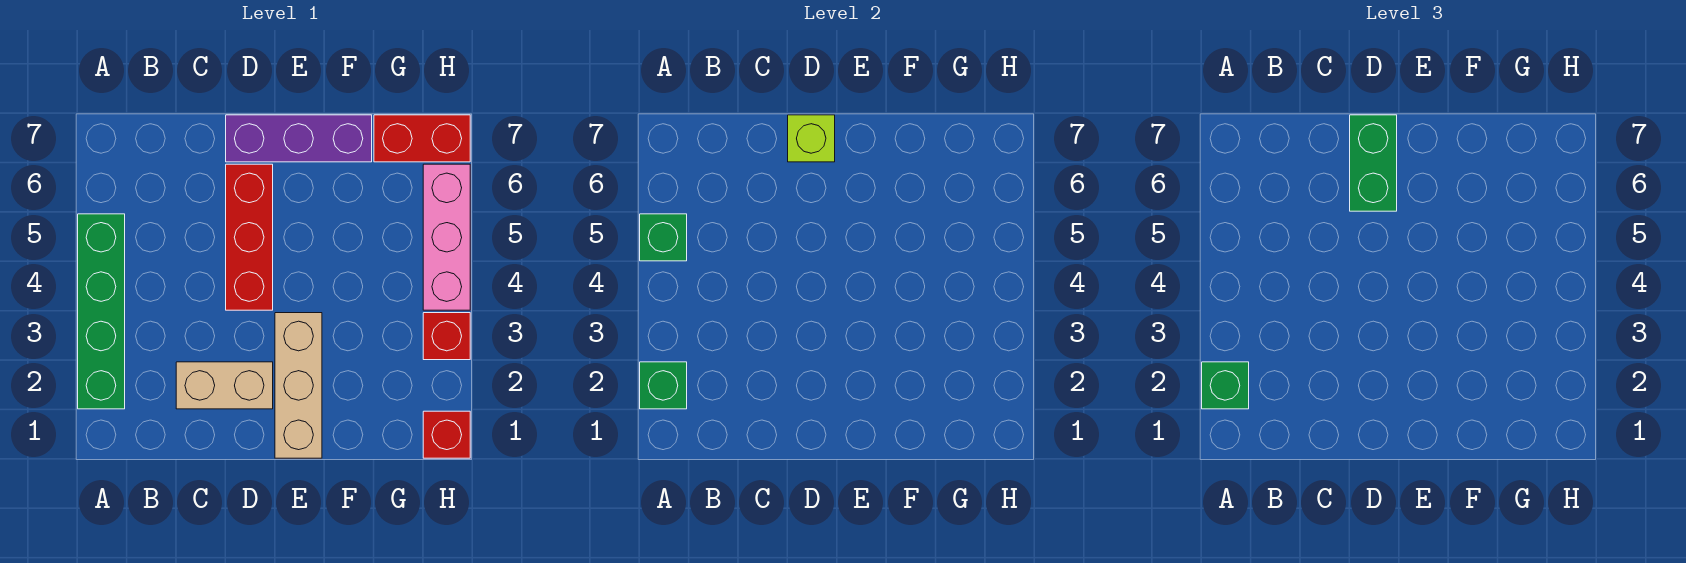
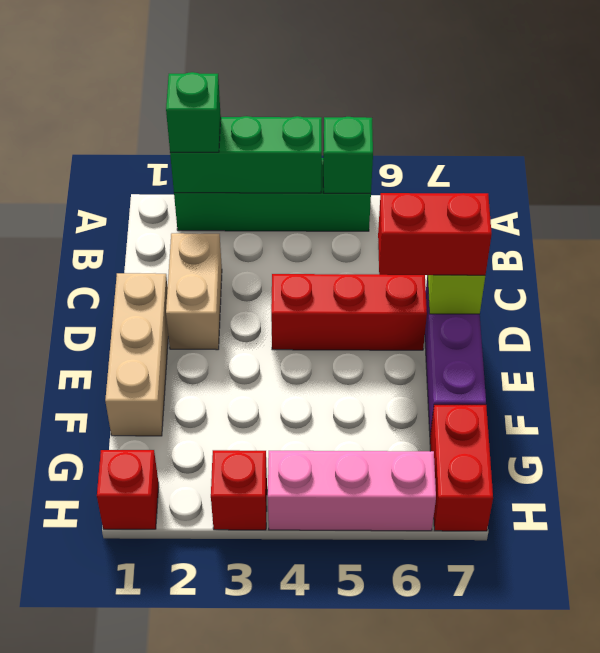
green brick A2 level 2 -> green brick A2:A4 level 2
green brick D6:D7 level 3 -> red brick D6:D7 level 3
tan brick E1:E3 level 1 -> tan brick D1:F1 level 1

